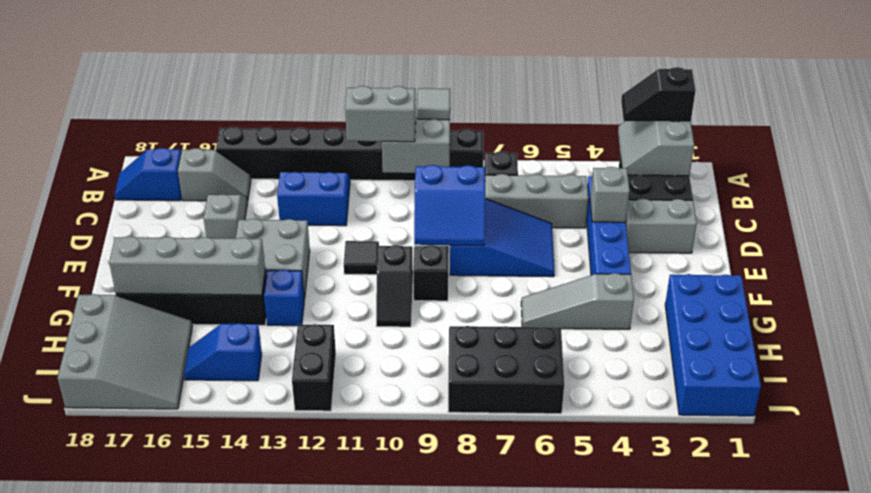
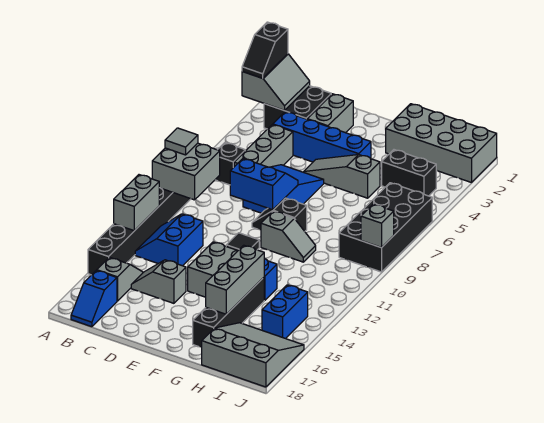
grey slope A2:B3 level 2 top 2 -> grey slope A2:B3 level 2 top A
grey brick B10:B11 level 3 -> grey brick A12:A13 level 2
grey brick D4 level 2 -> grey brick J9 level 2
blue slope D8:E9 level 2 top D -> blue slope D8:E9 level 2 top 9
black slope F10:G10 level 1 top F -> grey slope F10:G10 level 1 top F
blue brick G1:J2 level 1 -> grey brick G1:J2 level 1
grey slope G4:G6 level 1 top 4 -> grey slope E5:G5 level 1 top G
grey brick G14:G17 level 2 -> grey brick G14:G16 level 2
black brick I6:J8 level 1 -> black brick I6:J9 level 1
black brick I12:J12 level 1 -> black brick H4:I4 level 1
blue slope I14:I15 level 1 top 14 -> blue brick I14:I15 level 1

